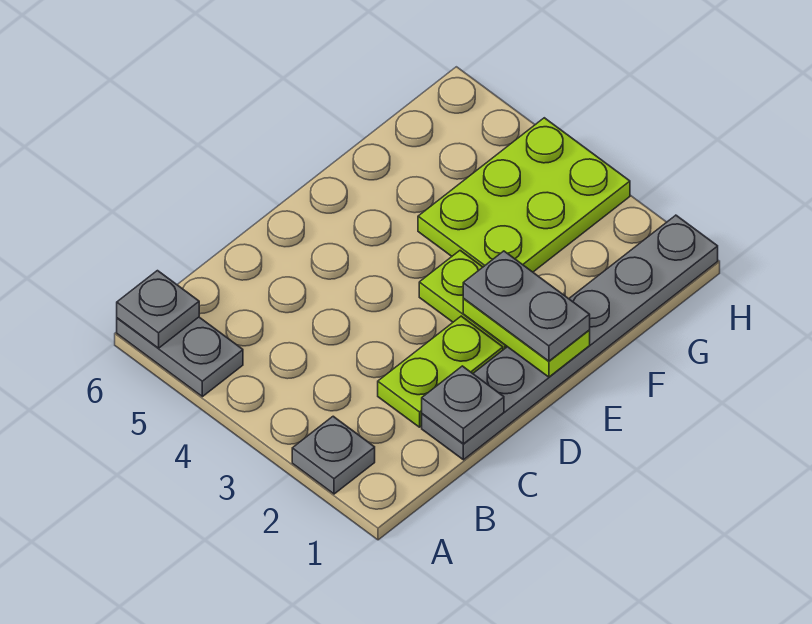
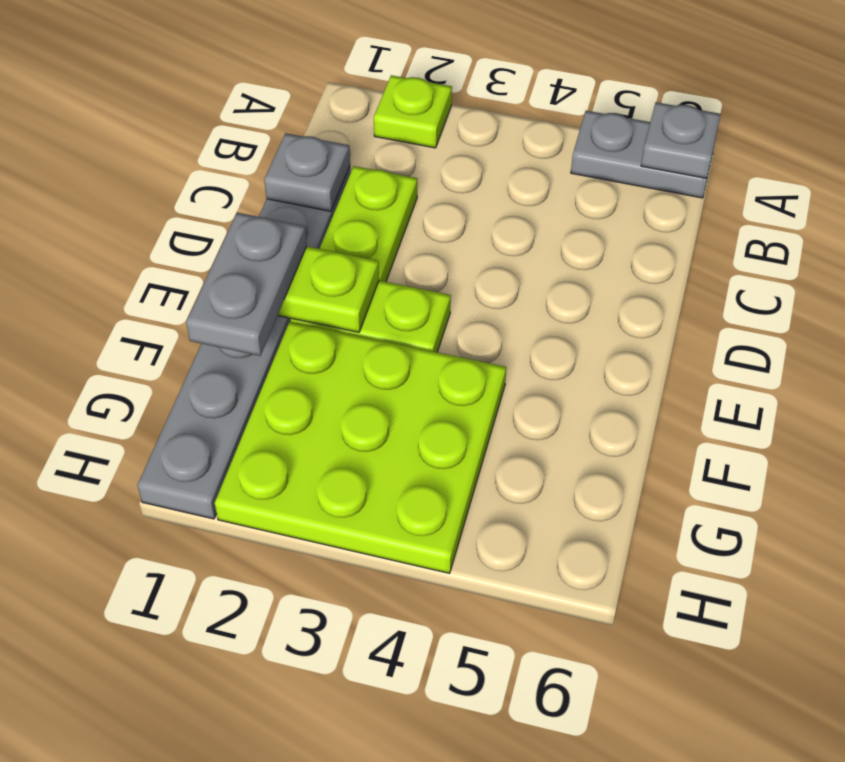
grey plate A2 level 1 -> lime plate A2 level 1
grey plate E1:E2 level 3 -> grey plate E1:F1 level 3
lime plate F3:H4 level 1 -> lime plate F2:H4 level 1

